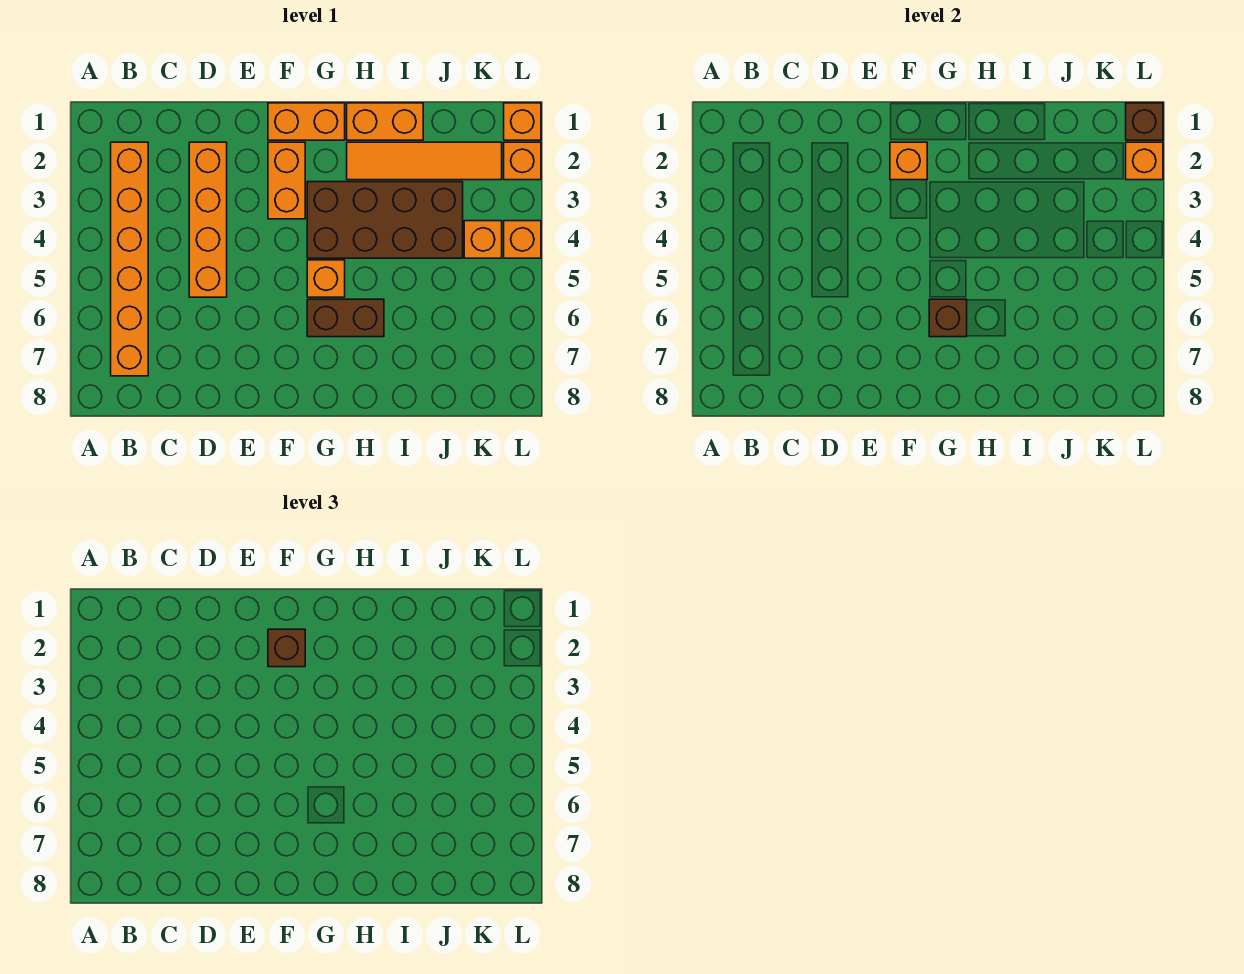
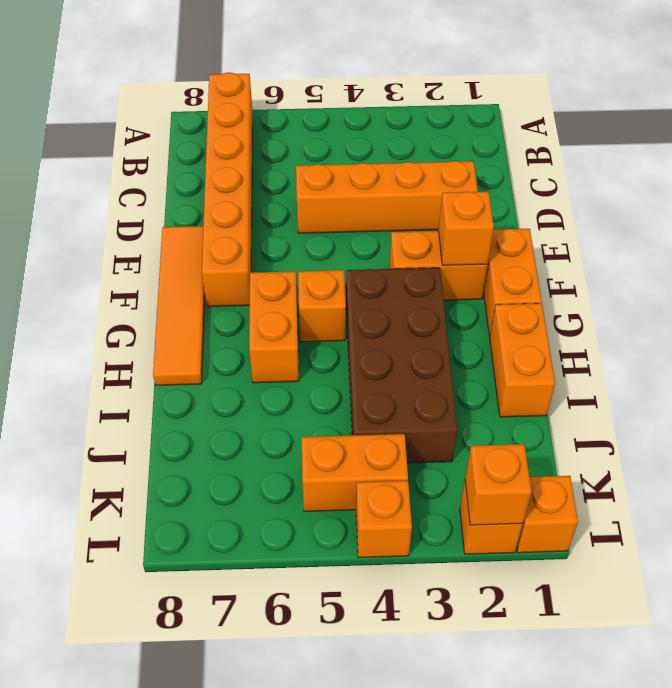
orange brick B2:B7 level 1 -> orange brick A7:F7 level 1
brown brick F2 level 3 -> none
brown brick G6:H6 level 1 -> orange brick G6:H6 level 1
brown brick G6 level 2 -> none
orange tile H2:K2 level 1 -> orange tile E8:H8 level 1
orange brick K4 level 1 -> orange brick K4:K5 level 1
brown brick L1 level 2 -> none

